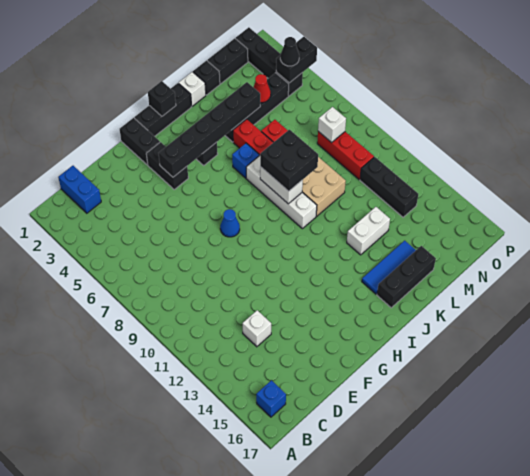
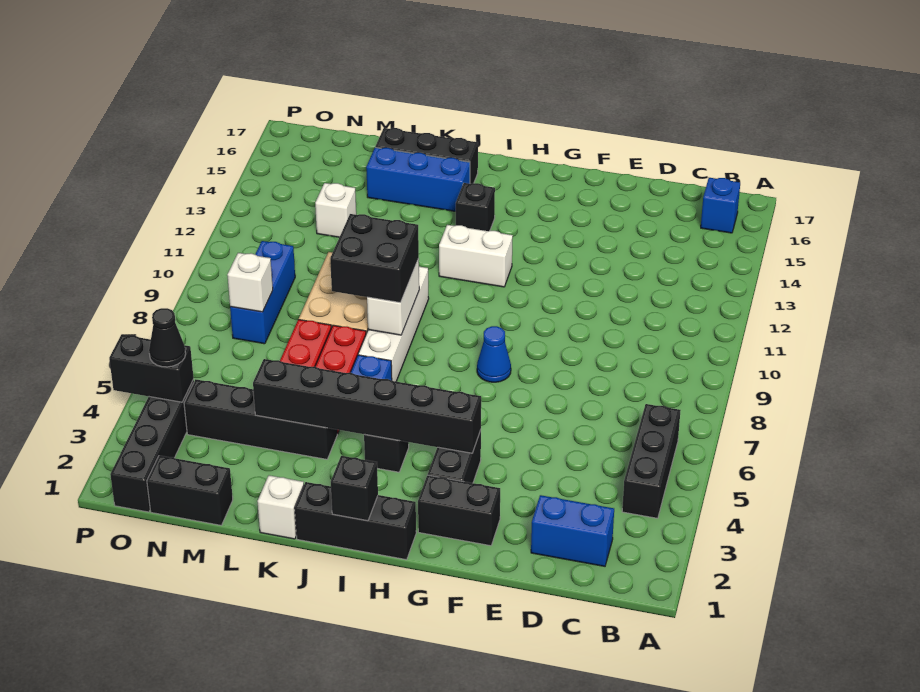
blue brick C1:C2 level 1 -> blue brick C2:D2 level 1
white brick D13 level 1 -> white brick M13 level 1
black brick G1:G2 level 1 -> black brick F2:G2 level 1
blue tile J15:L15 level 1 -> blue brick J15:L15 level 1
white brick K13:L13 level 1 -> white brick H12:I12 level 1
black brick L1 level 1 -> black brick I14 level 1
red cone M4 level 2 -> none
red brick N8:N10 level 1 -> blue brick N8:N10 level 1
black brick N11:N13 level 1 -> black brick B4:B6 level 1

